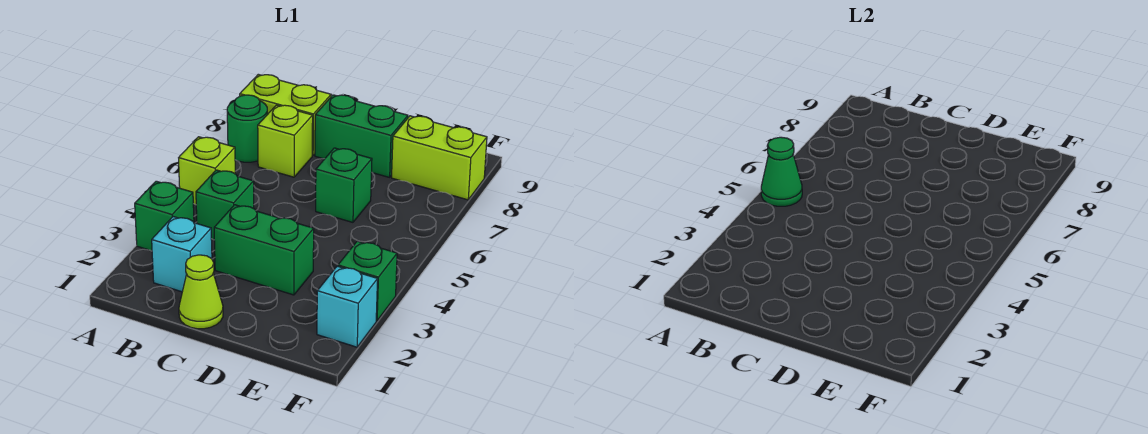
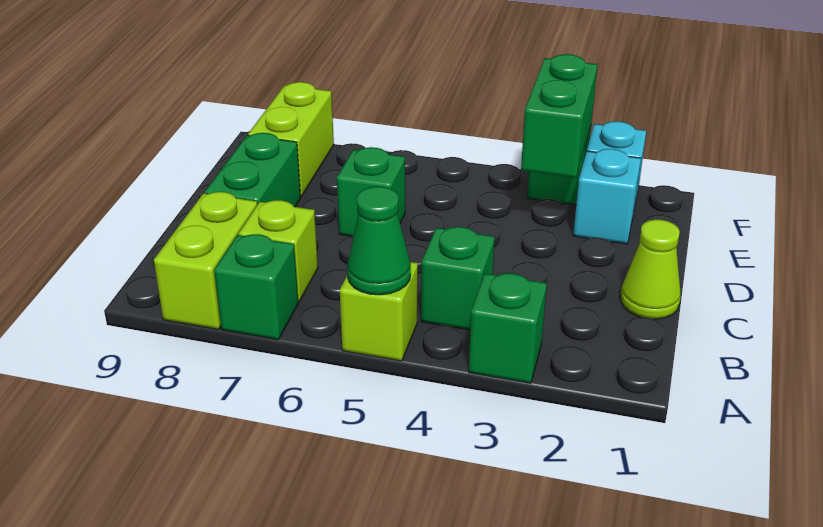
green round brick A7 level 1 -> green brick A7 level 1
cyan brick B2 level 1 -> cyan brick E2 level 1
green brick C3:D3 level 1 -> green brick E3:F3 level 2

